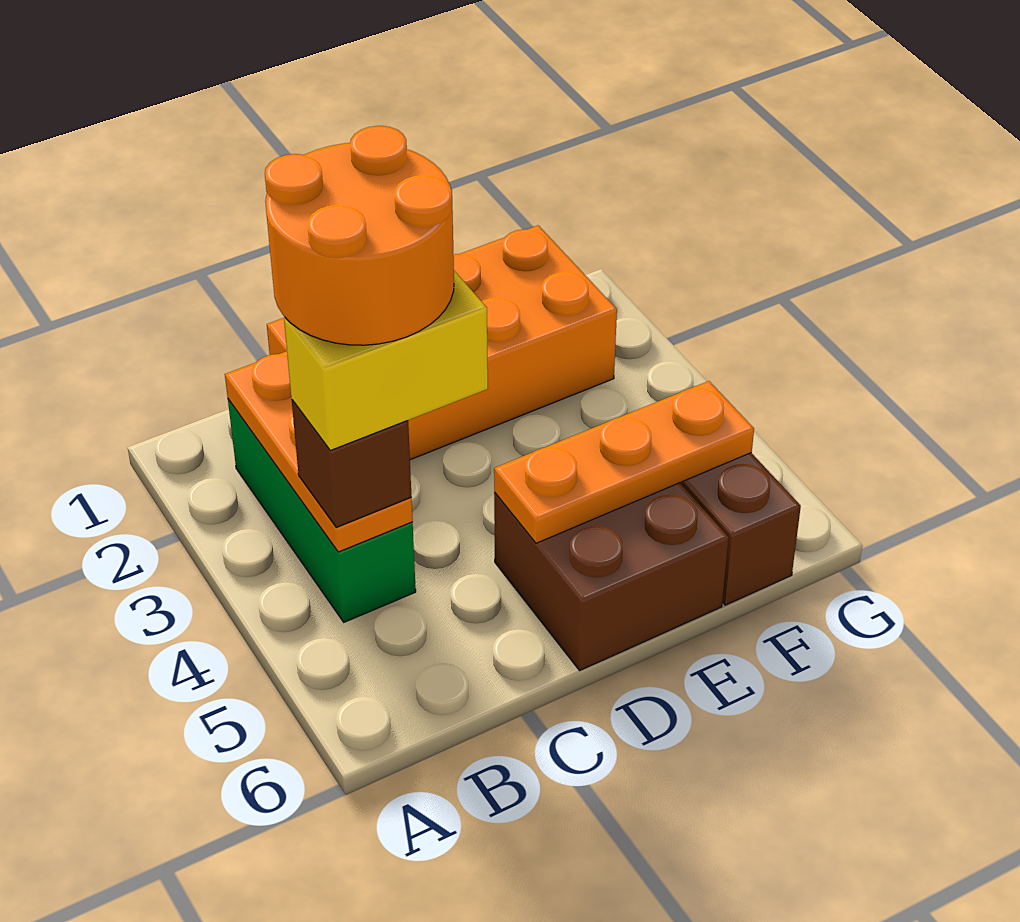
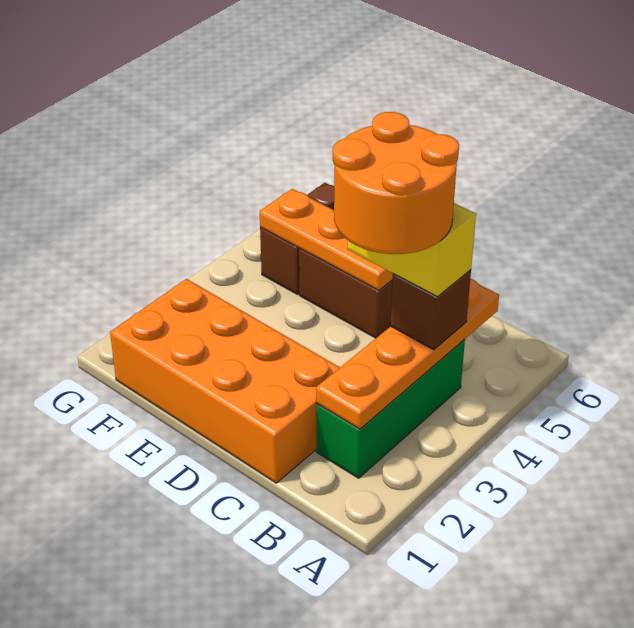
orange plate B2:B4 level 2 -> orange plate B2:B5 level 2

